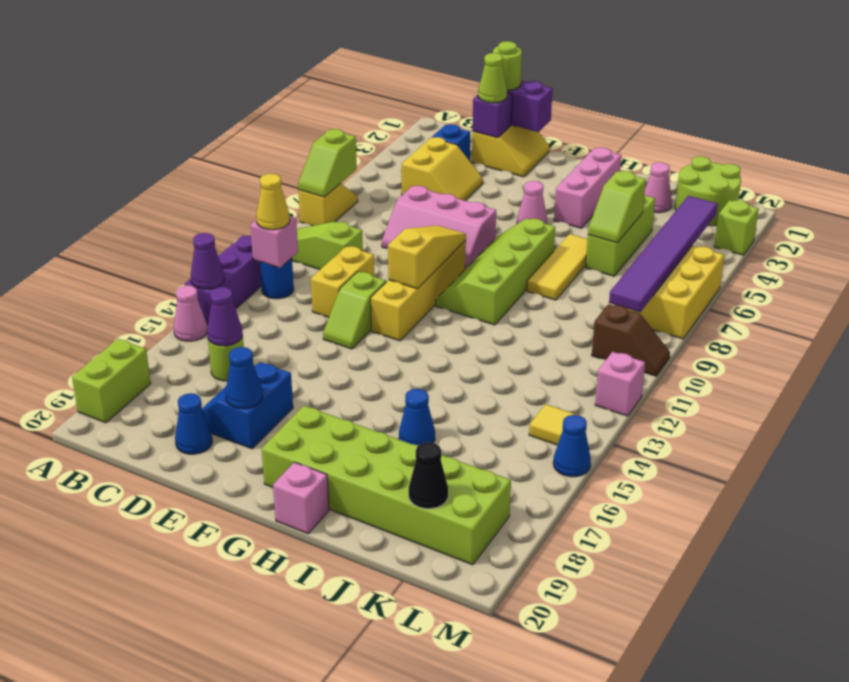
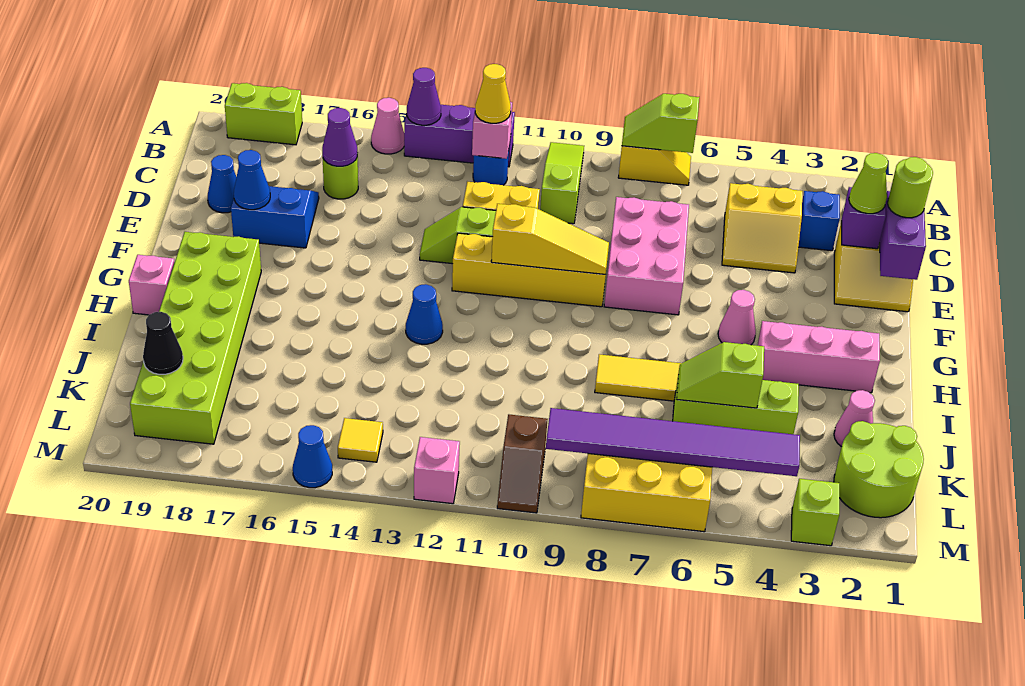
pink slope D7:F8 level 1 top 7 -> pink brick D7:F8 level 1
lime slope G7:H10 level 1 top H -> none
blue cone I16 level 1 -> blue cone H13 level 1

